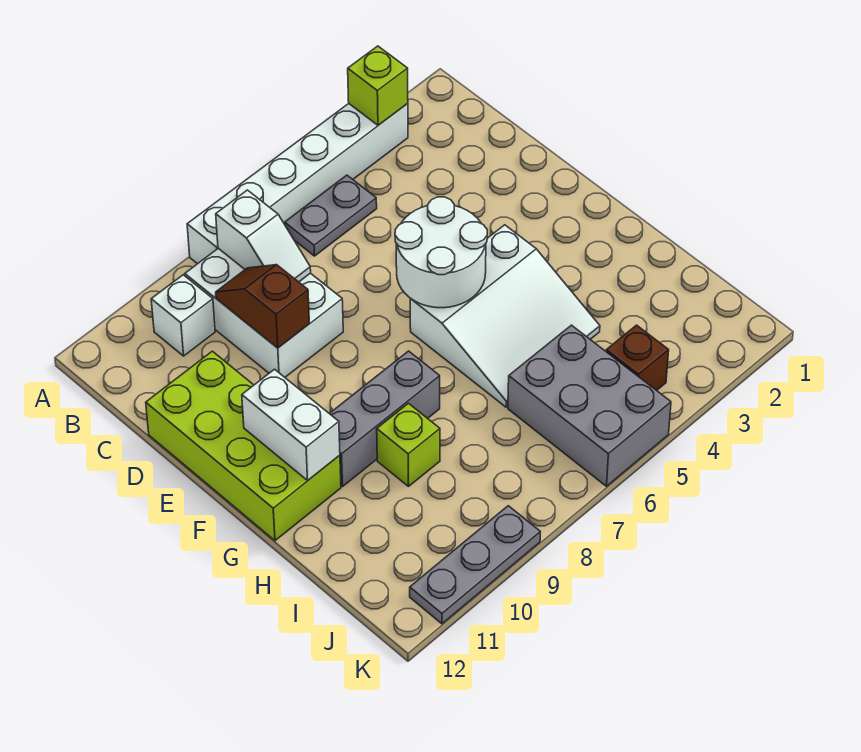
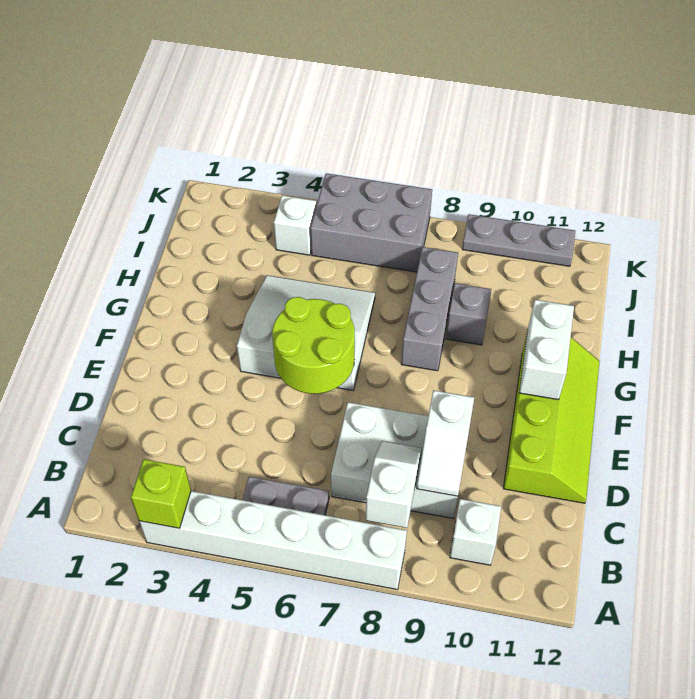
white brick B8:D9 level 1 -> white brick C7:D9 level 1
brown slope C9:D9 level 2 top D -> white slope C9:D9 level 2 top D
lime brick D11:G12 level 1 -> lime slope D11:G12 level 1 top 11
white round brick E5:F6 level 2 -> lime round brick E5:F6 level 2
grey brick G8:G10 level 1 -> grey brick G8:I8 level 1
lime brick H9 level 1 -> grey brick H9 level 1
grey brick I5:K6 level 1 -> grey brick J5:K7 level 1
brown brick J4 level 1 -> white brick J4 level 1

